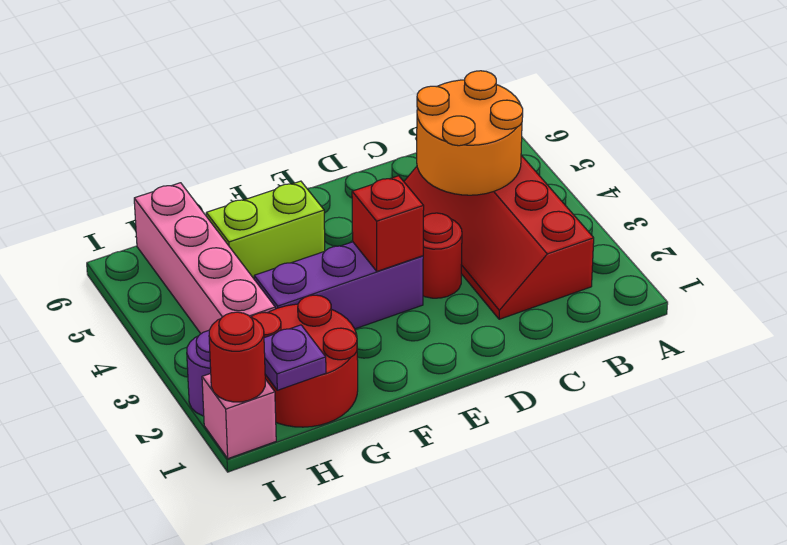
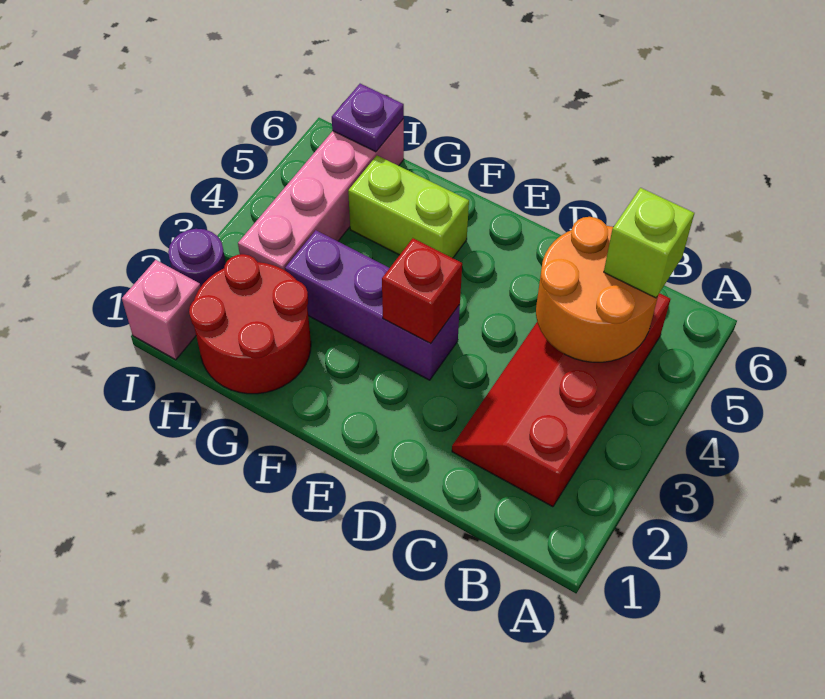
none -> lime brick B5 level 3
red round brick D3 level 1 -> none
purple plate H1 level 2 -> purple plate H6 level 2
red round brick I1 level 2 -> none

